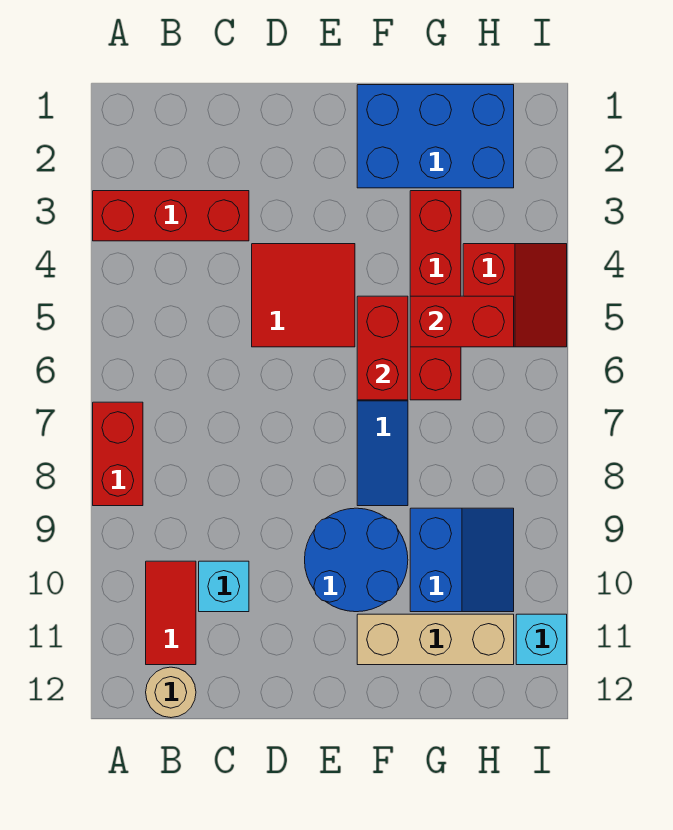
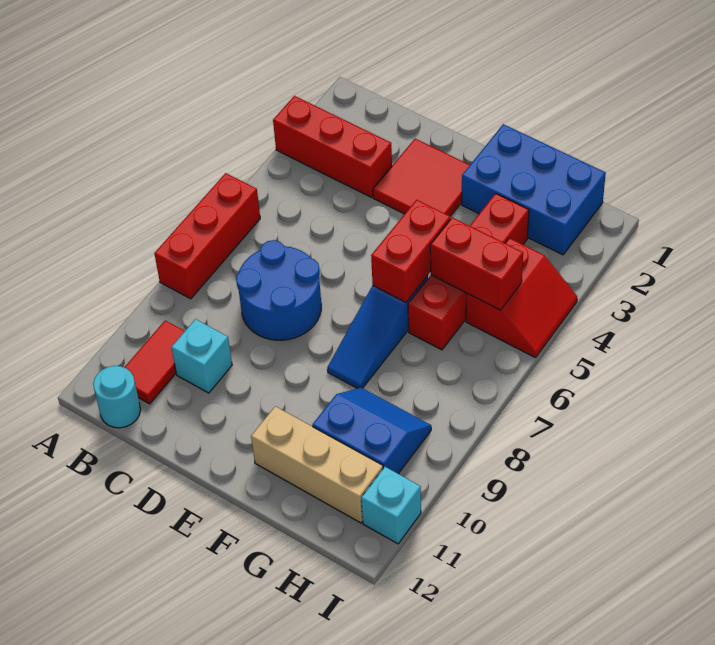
red brick A7:A8 level 1 -> red brick A6:A8 level 1
tan round brick B12 level 1 -> cyan round brick B12 level 1
red tile D4:E5 level 1 -> red tile D2:E3 level 1
blue round brick E9:F10 level 1 -> blue round brick C7:D8 level 1
blue slope G9:H10 level 1 top G -> blue slope G9:H10 level 1 top 10

